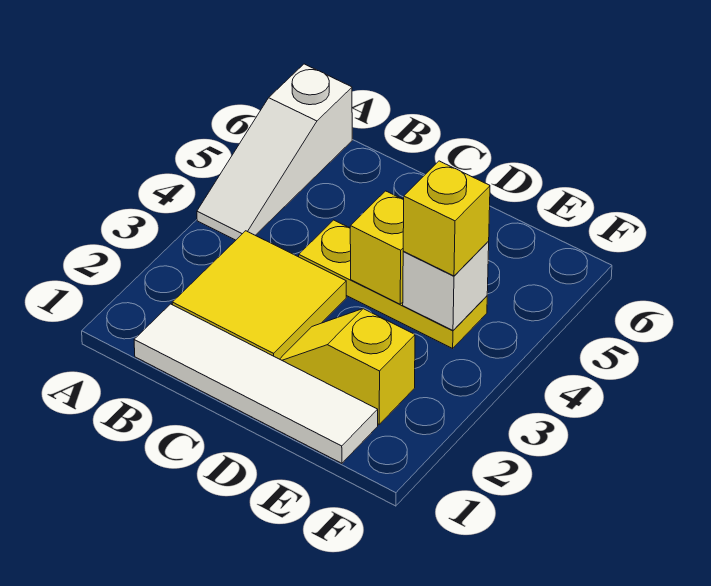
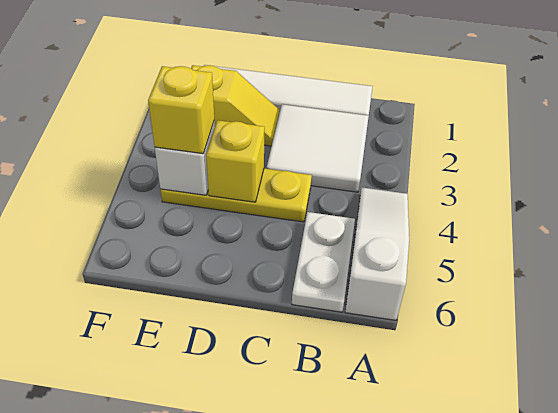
yellow tile B2:C3 level 1 -> white tile B2:C3 level 1
none -> white plate B5:B6 level 1

